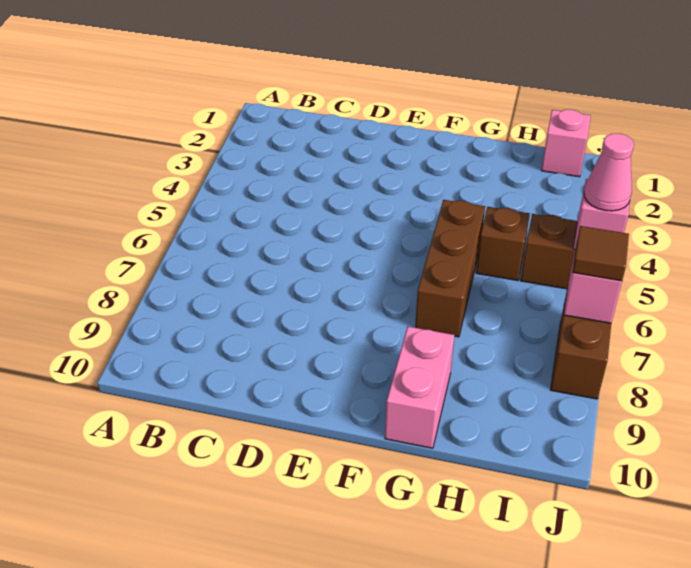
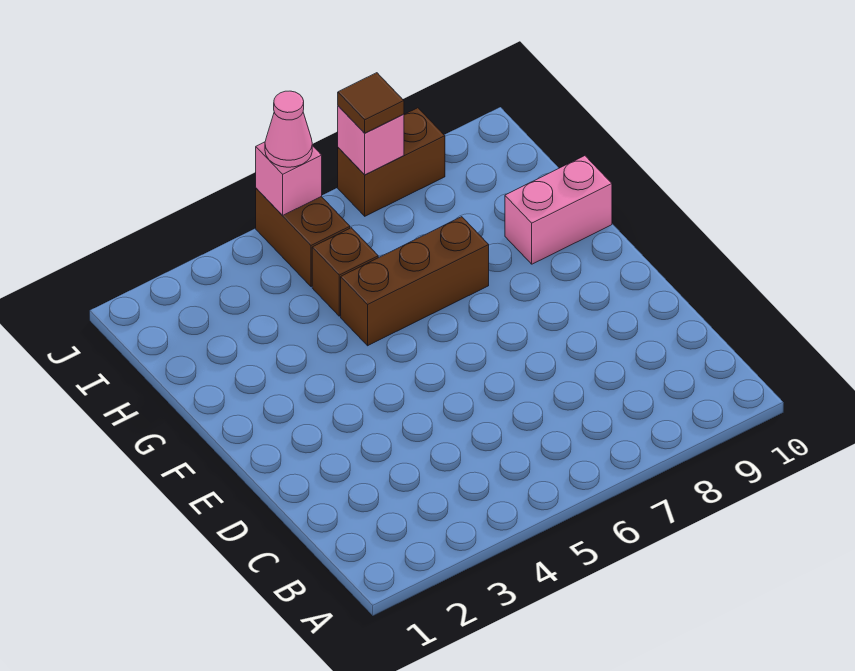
pink brick I1 level 1 -> none

